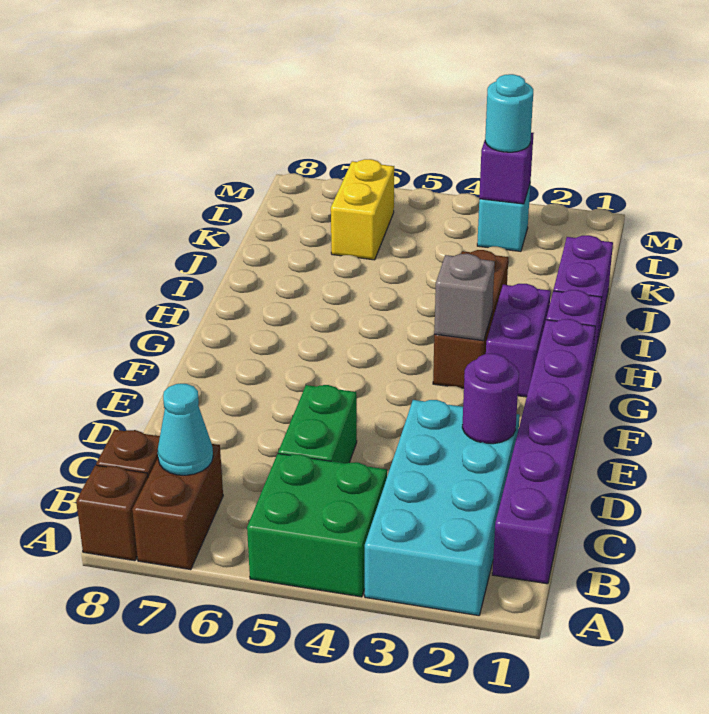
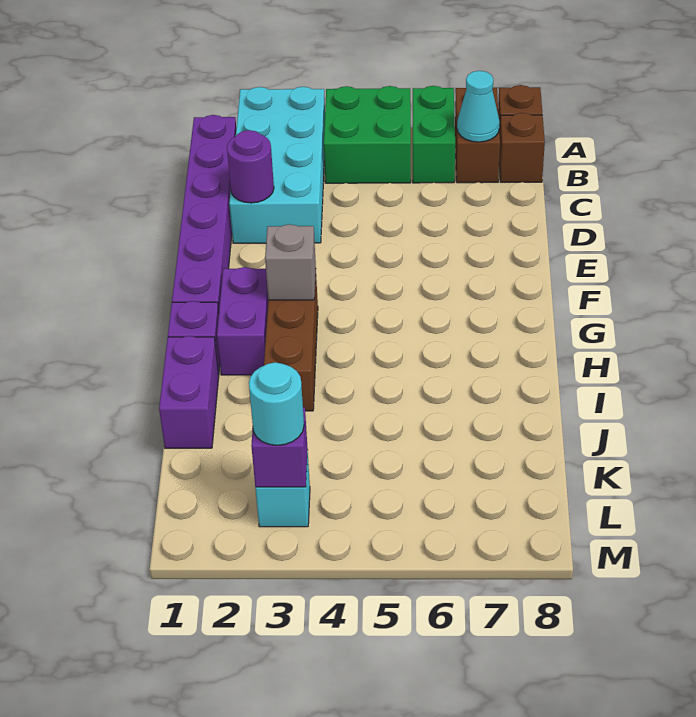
green brick C5:D5 level 1 -> green brick A6:B6 level 1
yellow brick K6:L6 level 1 -> none

